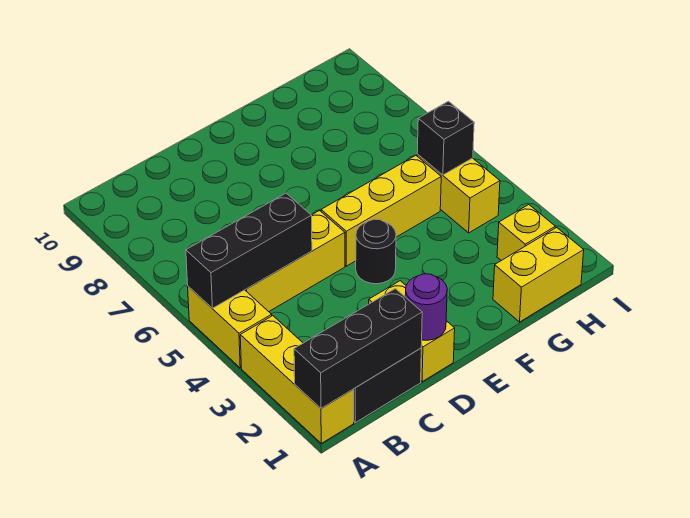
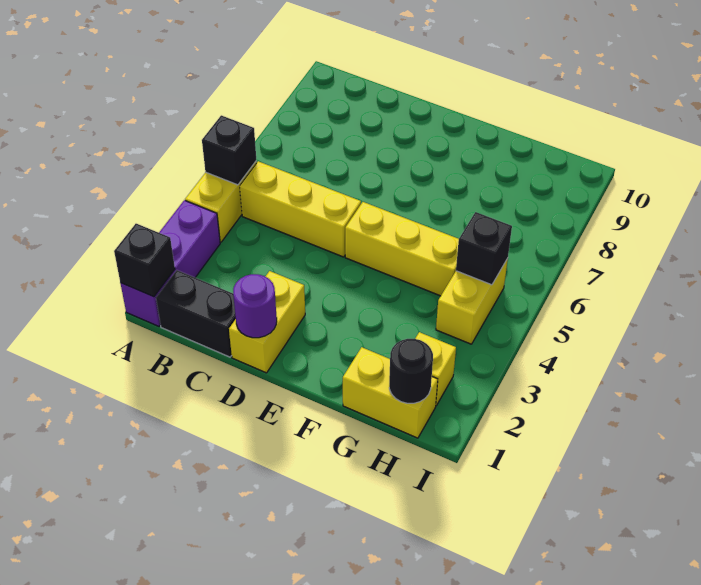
yellow brick A1:A3 level 1 -> purple brick A1:A3 level 1
black brick A1:C1 level 2 -> black brick A1 level 2
black brick A5:C5 level 2 -> black brick A5 level 2
black round brick E4 level 1 -> black round brick H1 level 2

